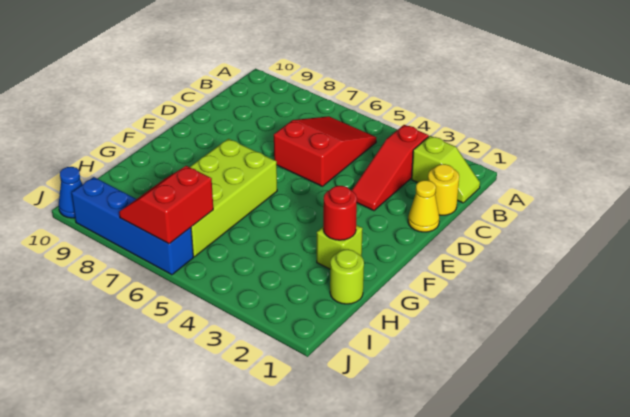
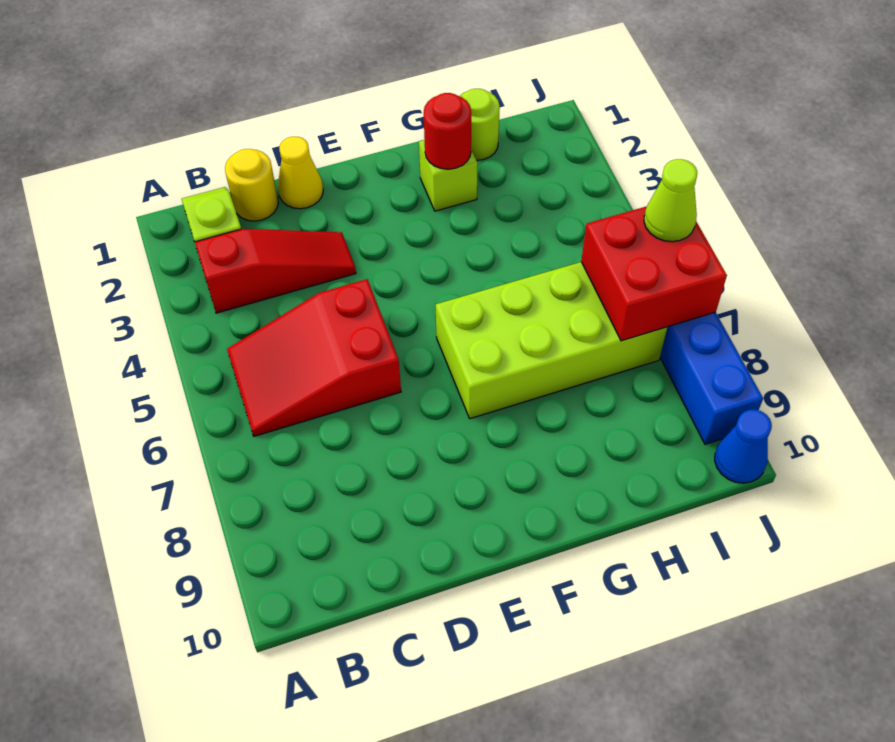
red slope I6:J7 level 2 top 6 -> red brick I6:J7 level 2
none -> lime cone J6 level 3

